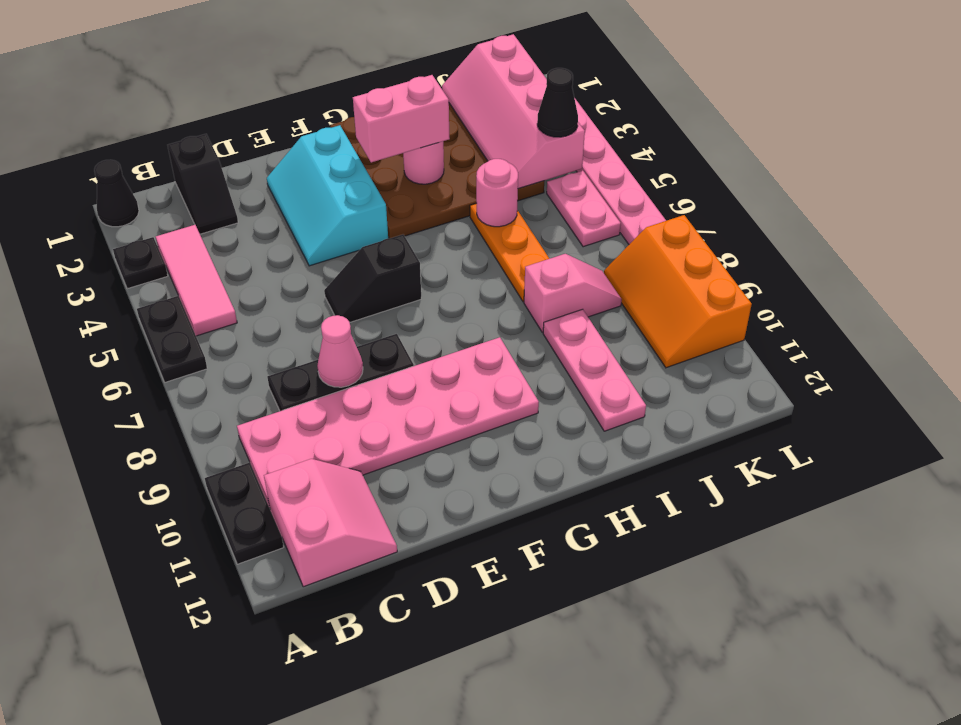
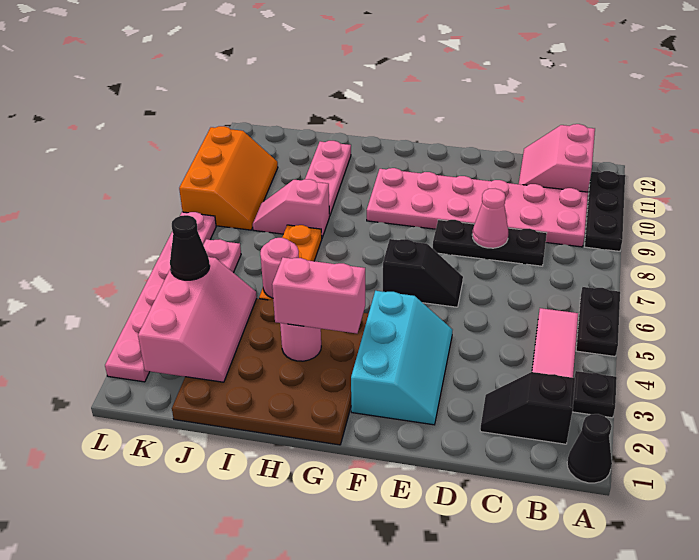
black plate A10:A11 level 1 -> black plate A9:A11 level 1
black slope C1:C2 level 1 top 1 -> black slope B2:C2 level 1 top B
pink slope J1:K4 level 2 top K -> pink slope J2:K4 level 2 top K

